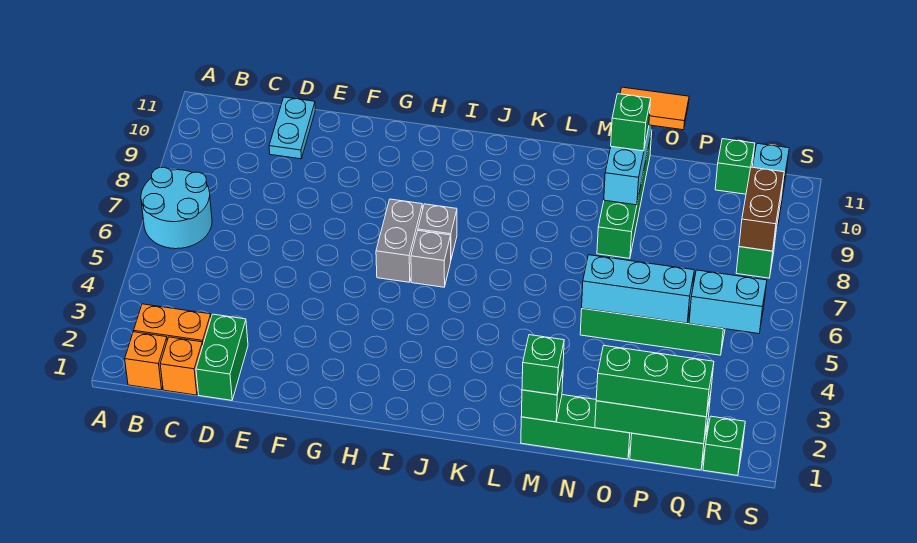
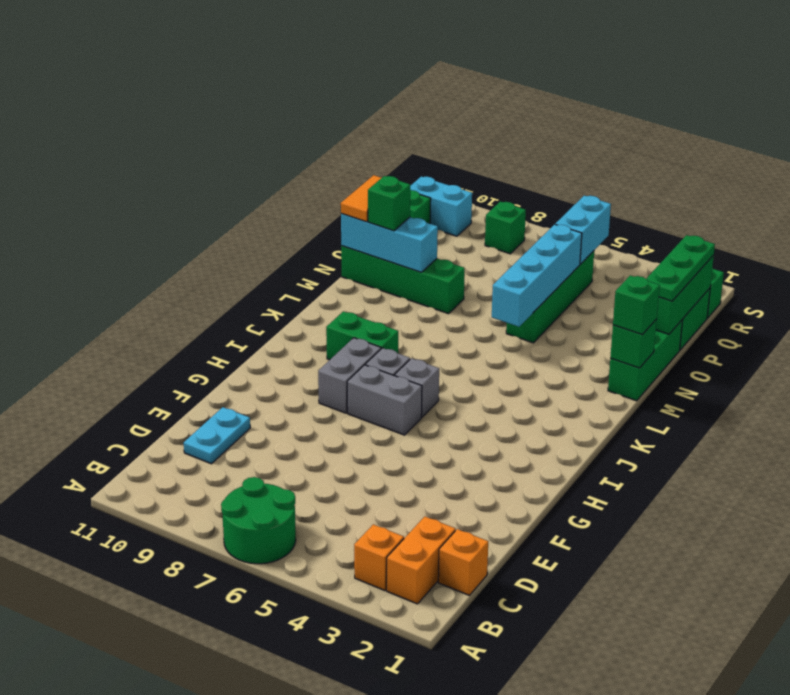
cyan round brick A6:B7 level 1 -> green round brick A6:B7 level 1
orange brick B1 level 1 -> orange brick B3 level 1
green brick D1:D2 level 1 -> green brick J8:J9 level 1
cyan plate D10:D11 level 1 -> cyan plate D10:E10 level 1
none -> grey brick H8:I8 level 1
cyan brick N5:P5 level 2 -> cyan brick M5:P5 level 2
green brick O1:Q1 level 3 -> green plate O1:Q1 level 3
brown brick R8:R9 level 2 -> none

